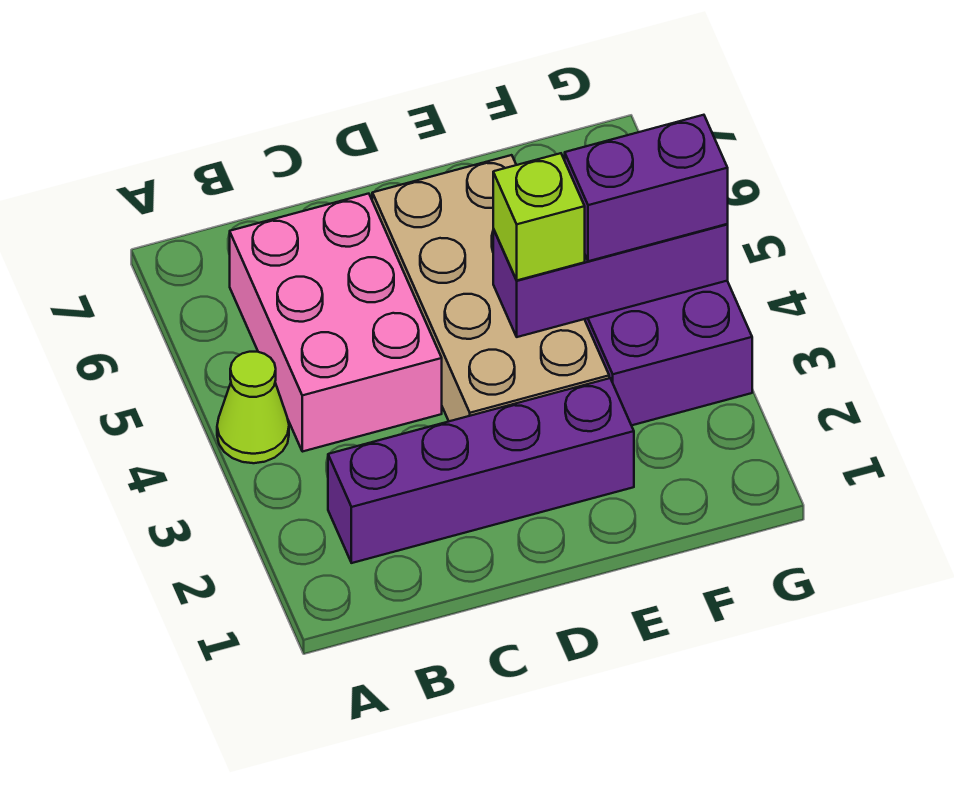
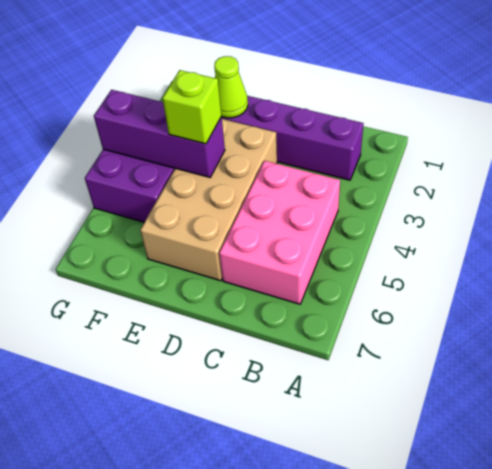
lime cone A4 level 1 -> lime cone E2 level 2
purple brick F4:G4 level 3 -> none

